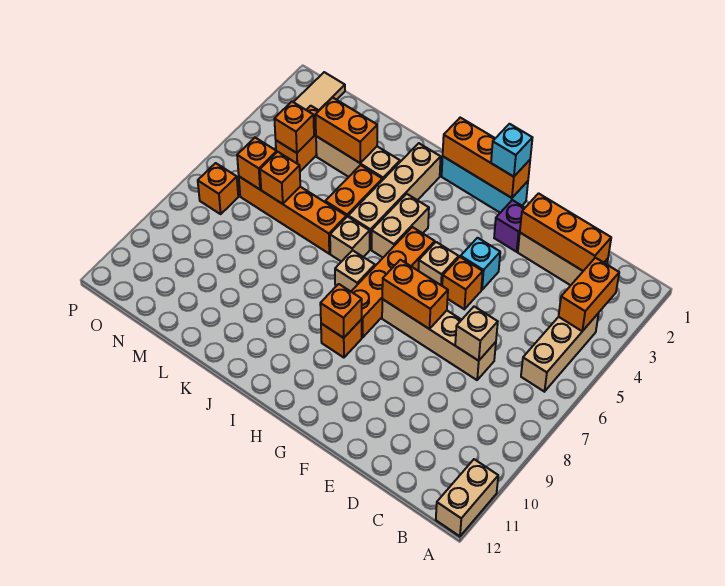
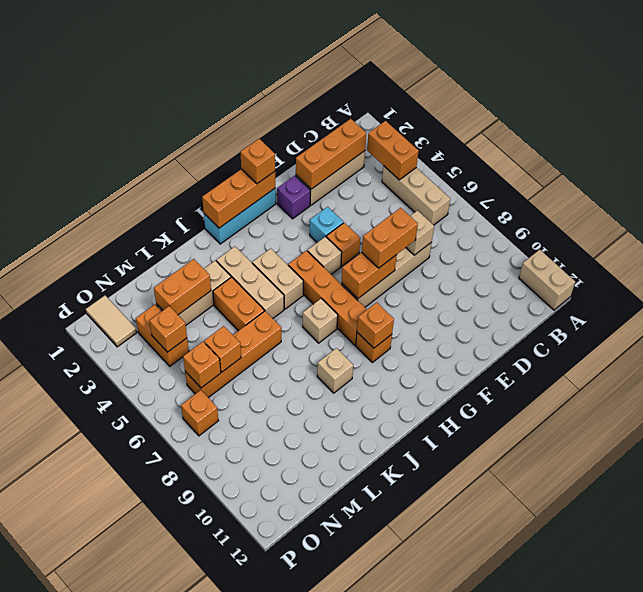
none -> orange brick E7:F7 level 3
cyan brick G1 level 3 -> orange brick G1 level 3
tan brick J2:J5 level 1 -> tan brick J3:J5 level 1
tan brick J6 level 1 -> tan brick J9 level 1

